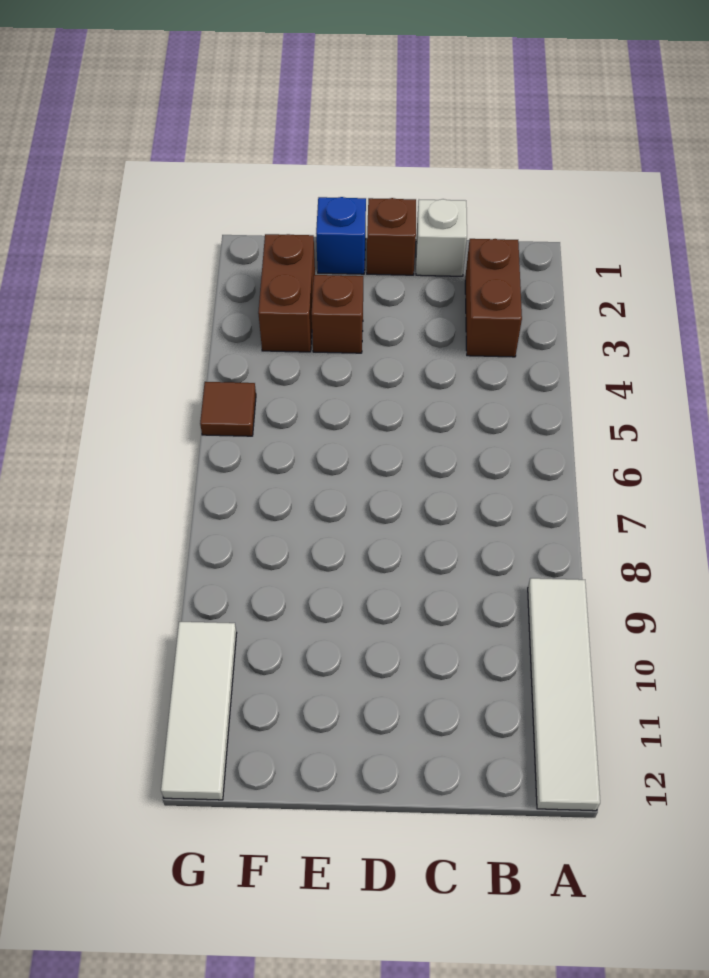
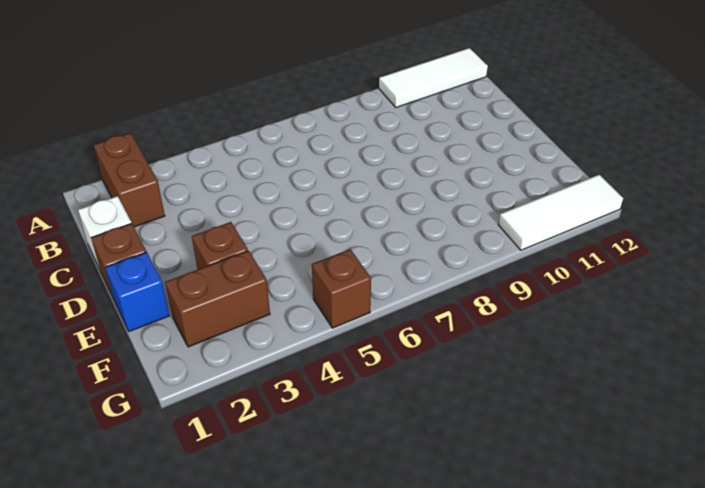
white tile A9:A12 level 1 -> white tile A10:A12 level 1
brown brick B2:B3 level 1 -> brown brick A2:B2 level 1
brown tile G5 level 1 -> brown brick G5 level 1

